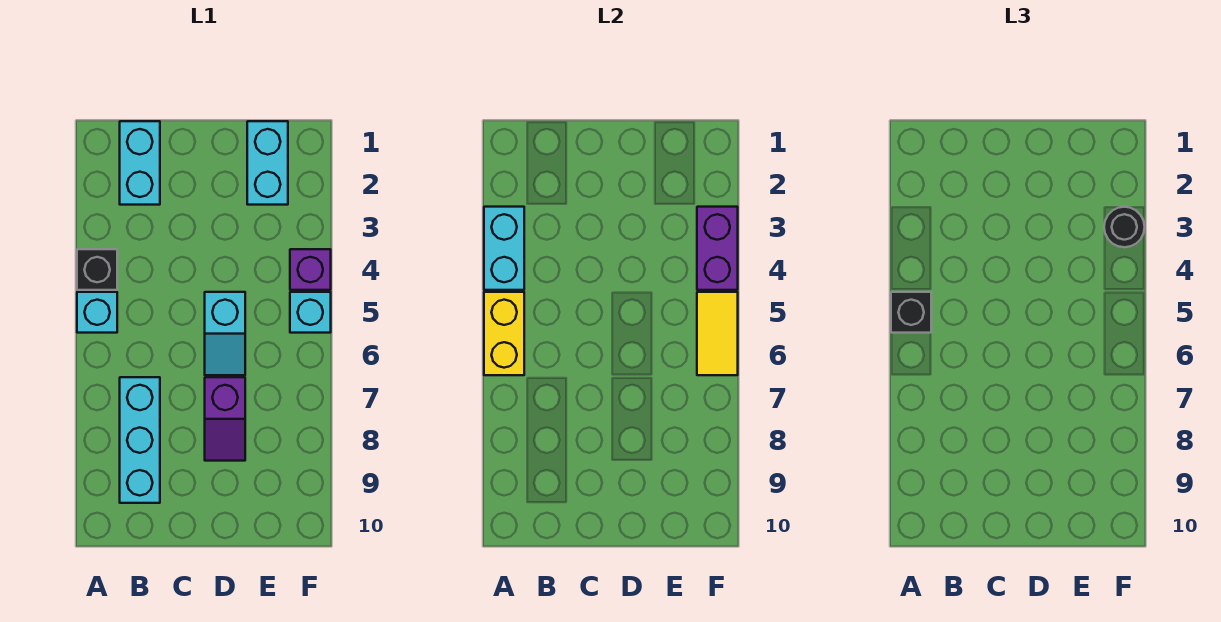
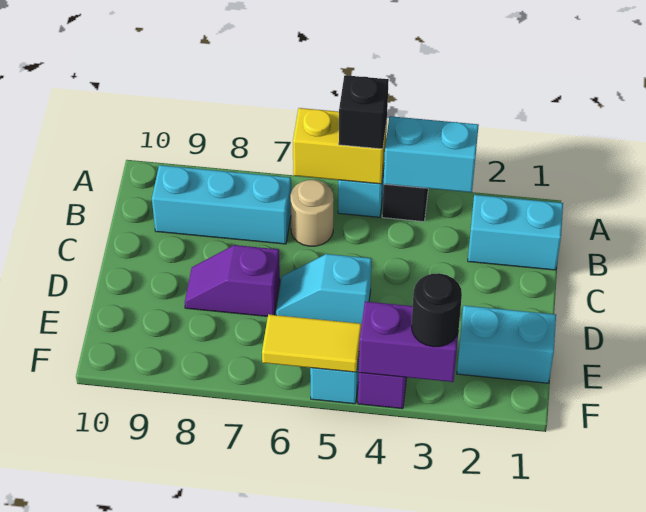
none -> tan round brick B6 level 1

